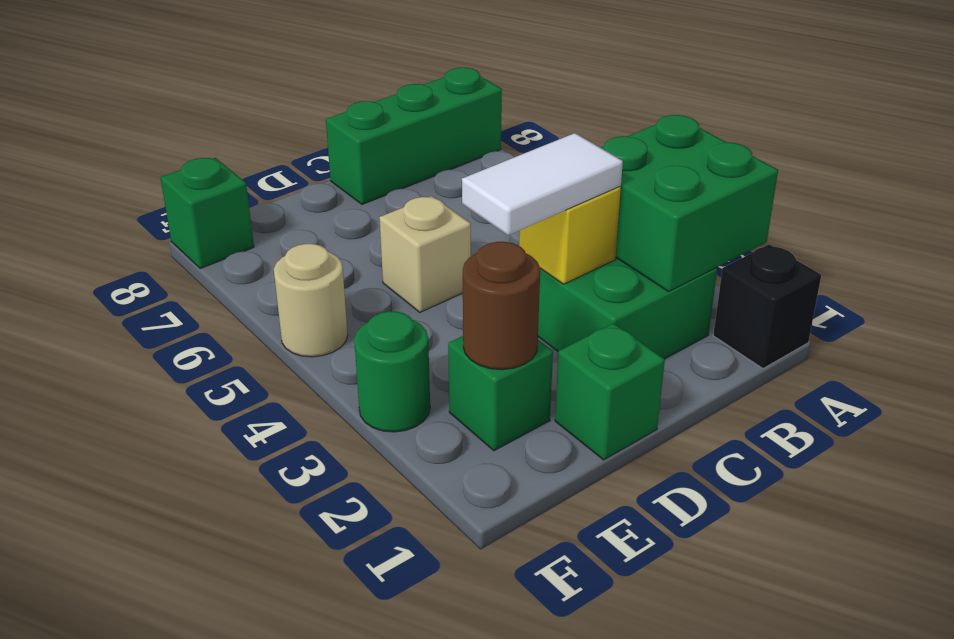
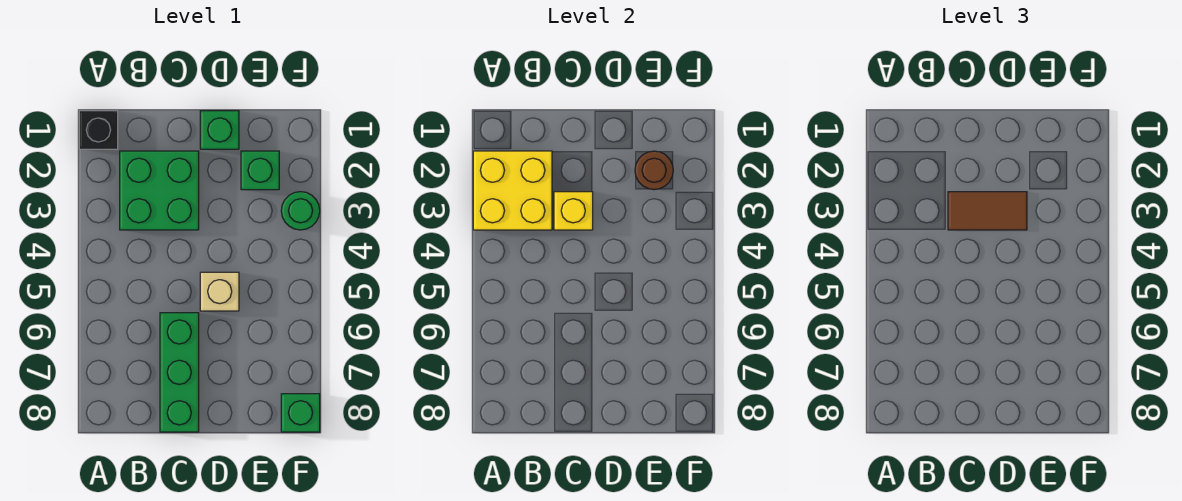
green brick A2:B3 level 2 -> yellow brick A2:B3 level 2
green brick A8:C8 level 1 -> green brick C6:C8 level 1
white tile C3:D3 level 3 -> brown tile C3:D3 level 3
tan round brick F5 level 1 -> none

